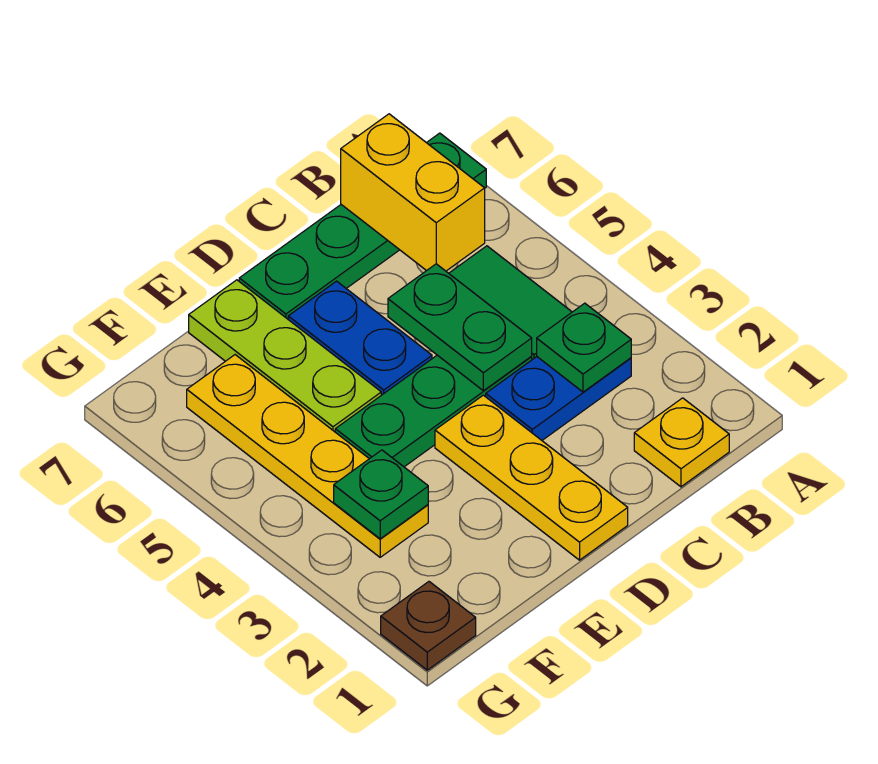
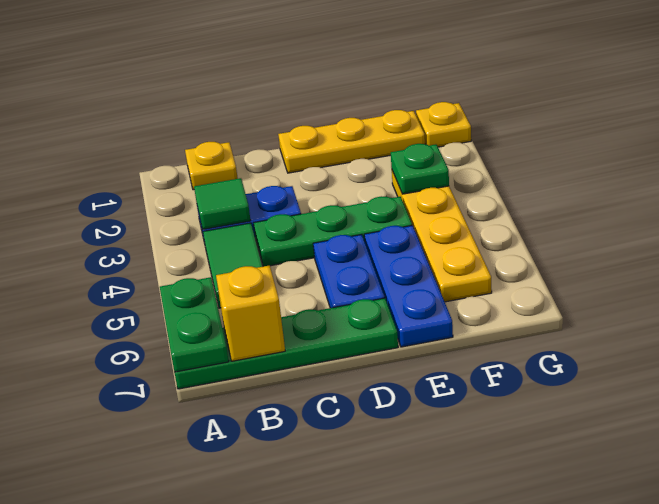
green plate B3 level 2 -> green tile B3 level 2
yellow brick B6:B7 level 2 -> yellow brick B7 level 2
green plate C4:C5 level 2 -> green plate A6:A7 level 2
yellow plate D1:D3 level 1 -> yellow plate D1:F1 level 1
lime plate E5:E7 level 1 -> blue plate E5:E7 level 1
brown plate G1 level 1 -> yellow plate G1 level 1

